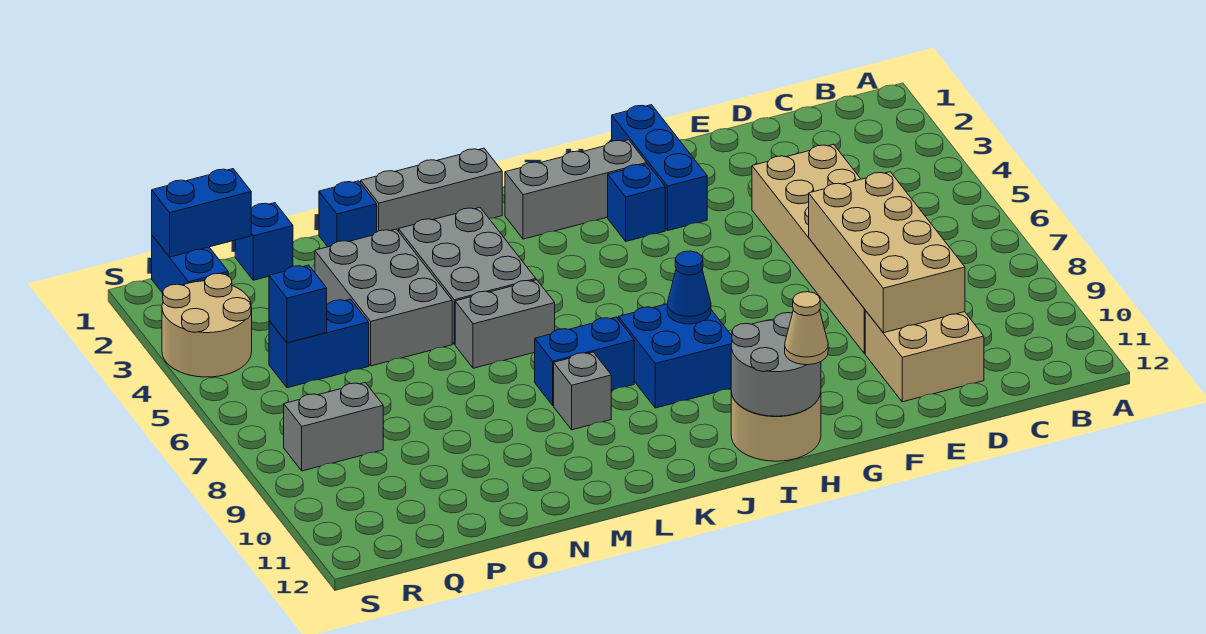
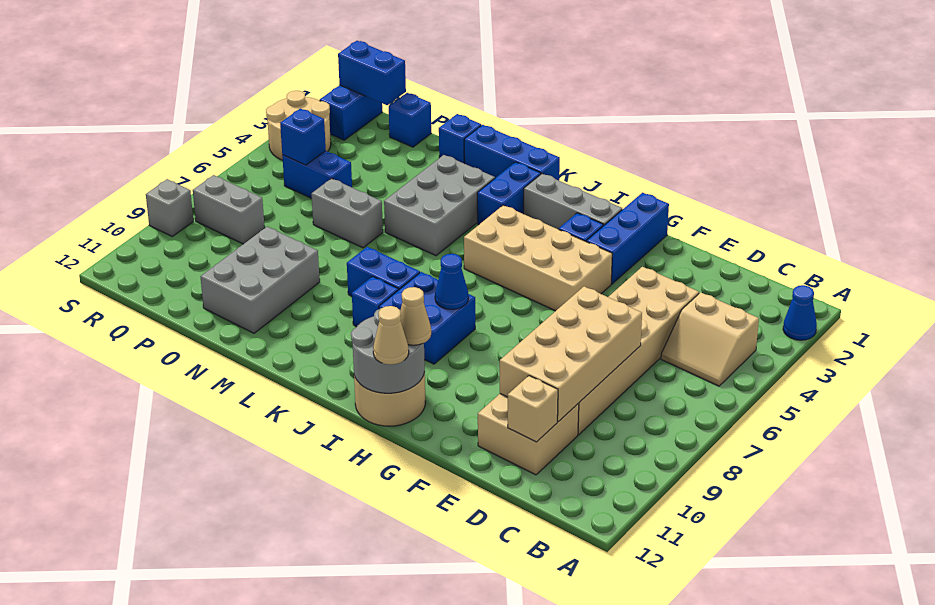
none -> blue cone A2 level 1
none -> tan slope B4:C5 level 1 top 4
none -> tan brick D11 level 2
none -> tan brick G4:J5 level 1
none -> tan cone H11 level 3
grey brick K1:M1 level 1 -> blue brick K1:M1 level 1
none -> blue brick K2:K3 level 1
none -> blue brick K9 level 1
grey brick L6:M6 level 1 -> grey brick N6:O6 level 1
grey brick L9 level 1 -> grey brick S9 level 1
grey brick N3:O5 level 1 -> grey brick N9:O11 level 1

